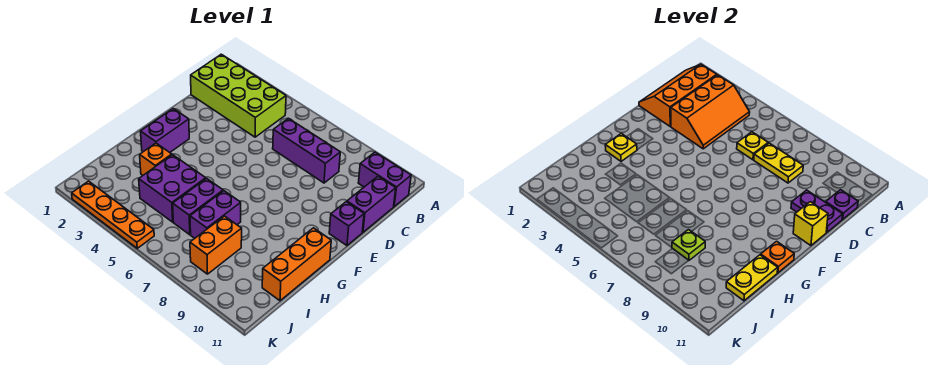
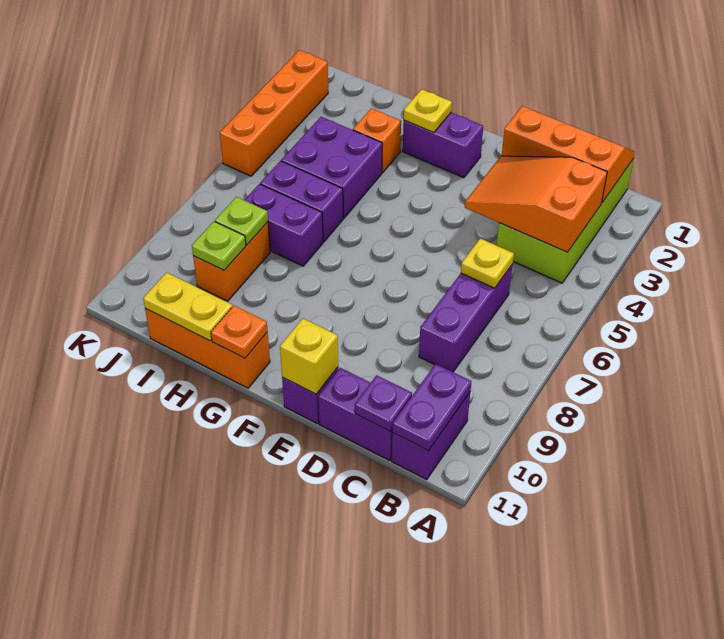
orange slope B3:D4 level 2 top 3 -> orange slope B3:D4 level 2 top B
yellow plate C7:C8 level 2 -> none
purple plate D10:D11 level 2 -> purple plate B10:B11 level 2
orange brick I8:J8 level 1 -> orange brick I8:I9 level 1
none -> lime plate I9 level 2
orange plate K2:K5 level 1 -> orange brick K2:K5 level 1

